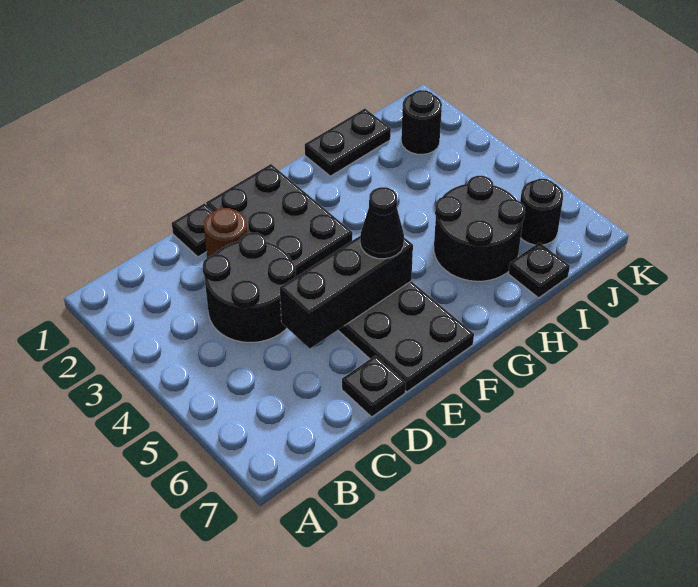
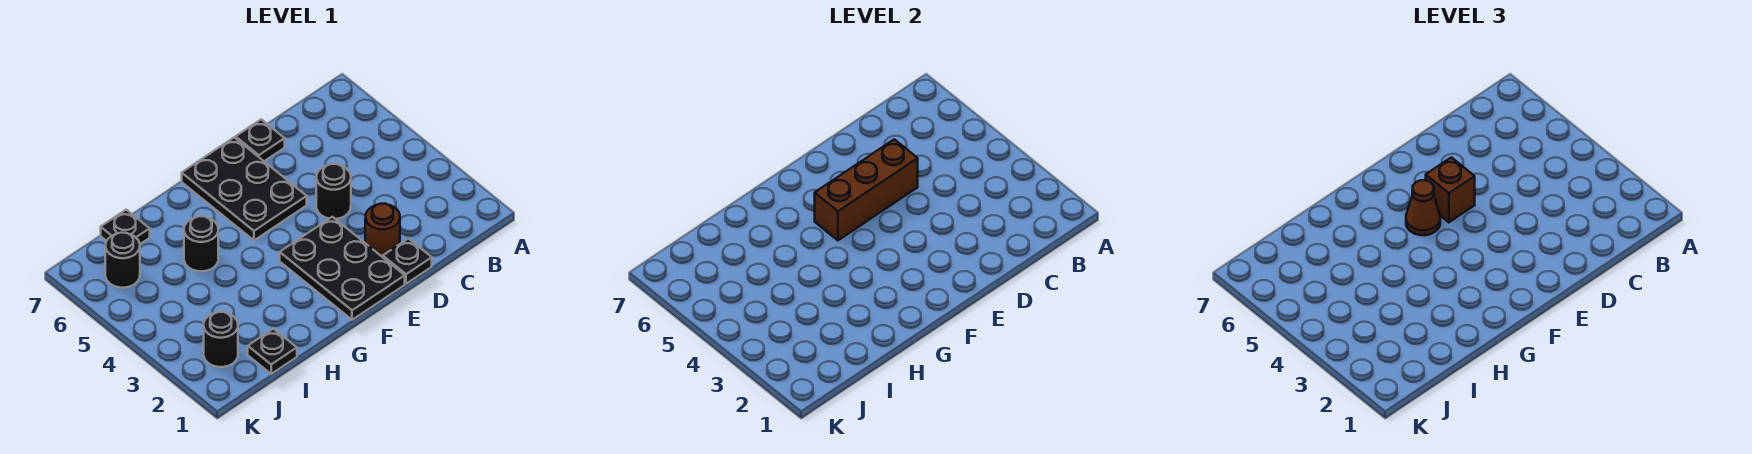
black round brick C3:D4 level 1 -> black round brick D4 level 1
black brick D5:F5 level 2 -> brown brick D5:F5 level 2
none -> brown brick E5 level 3
black cone F5 level 3 -> brown cone F5 level 3
black plate H1:I1 level 1 -> black plate I1 level 1
black round brick H5:I6 level 1 -> black round brick H5 level 1

